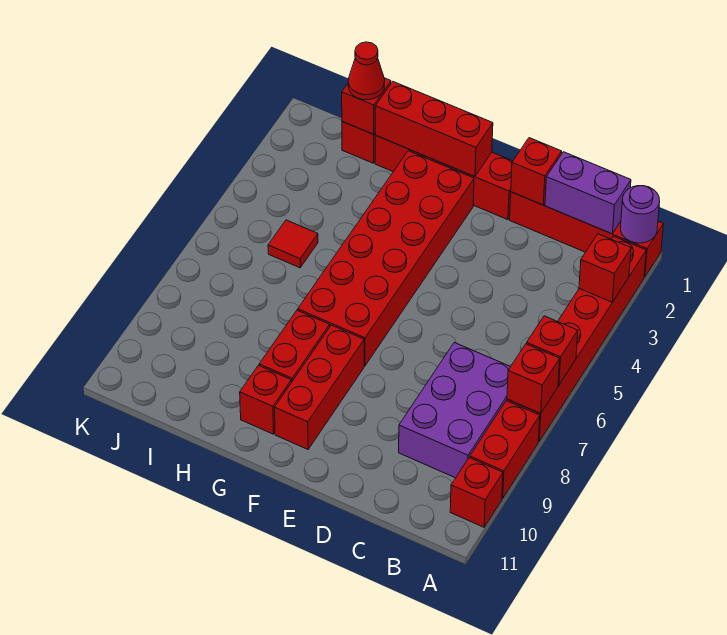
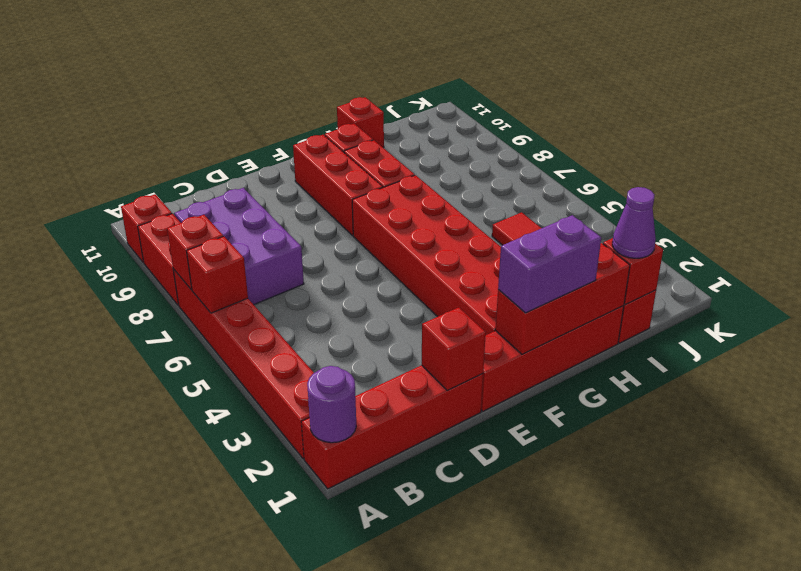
red brick A3 level 2 -> red brick H11 level 1
purple brick B1:C1 level 2 -> purple brick F1:G1 level 3
red cone I1 level 3 -> purple cone I1 level 3

